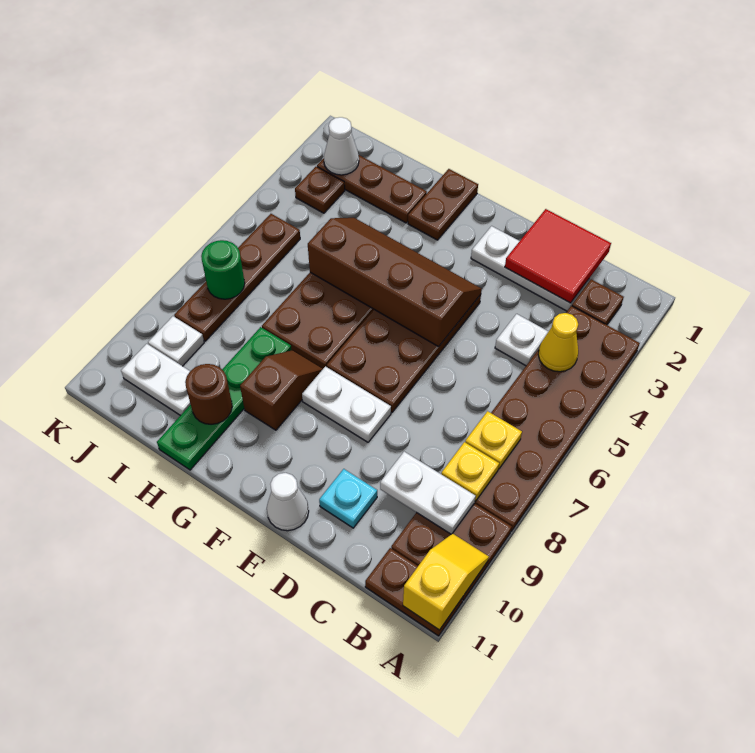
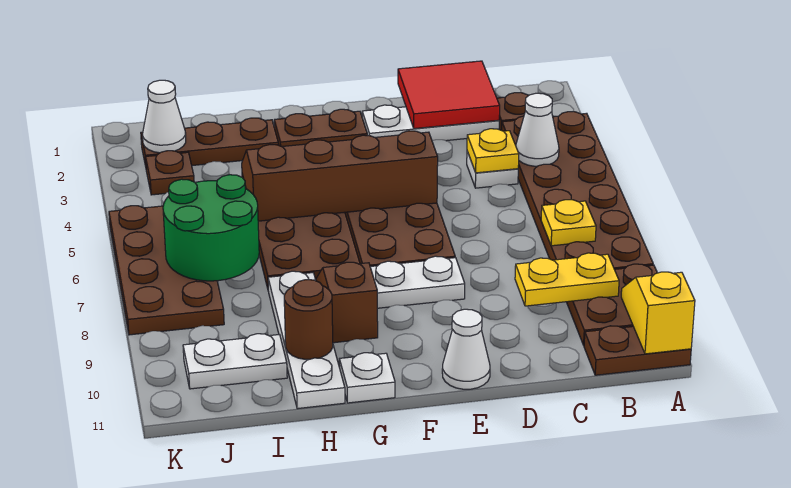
yellow cone B4 level 2 -> white cone B4 level 2
yellow plate B8 level 2 -> yellow plate C4 level 2
white plate B9:C9 level 2 -> yellow plate B9:C9 level 2
cyan plate D10 level 1 -> none
brown plate G1:G2 level 1 -> brown plate F2:G2 level 1
green plate H8:H11 level 1 -> white plate H8:H11 level 1
brown plate J5:J8 level 1 -> brown plate J5:K8 level 1
green round brick J7 level 2 -> green round brick I6:J7 level 2
white plate J9 level 1 -> white plate G11 level 1

